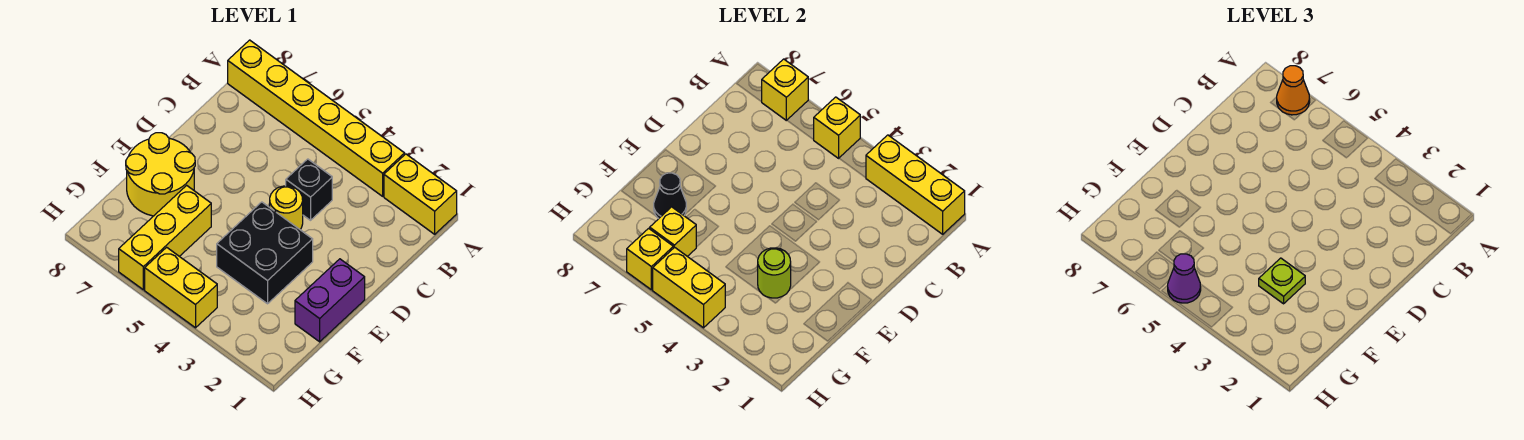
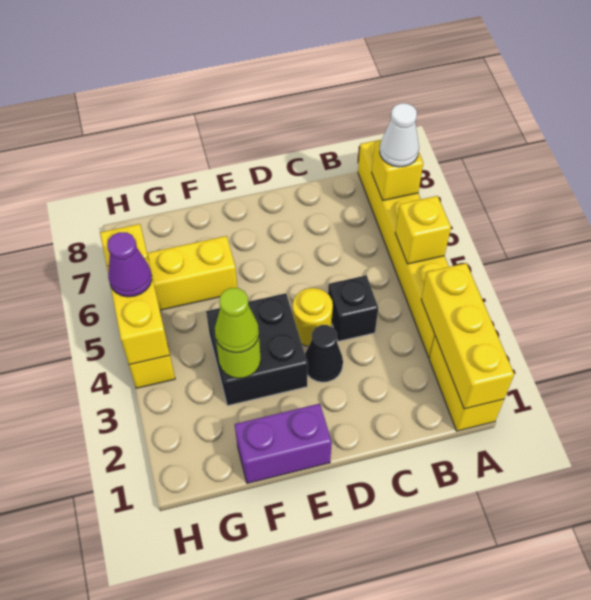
orange cone A7 level 3 -> white cone A7 level 3
yellow round brick E7:F8 level 1 -> none
lime plate F3 level 3 -> lime cone F3 level 3
black cone F7 level 2 -> black cone D3 level 1
yellow brick G6 level 2 -> none

